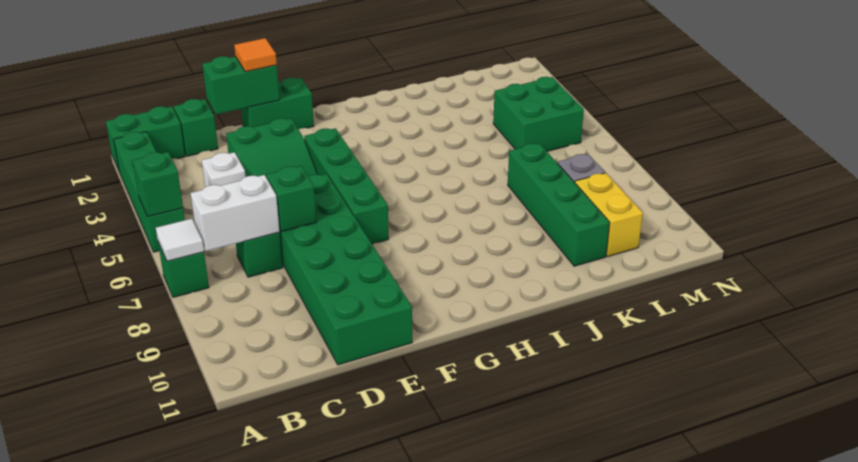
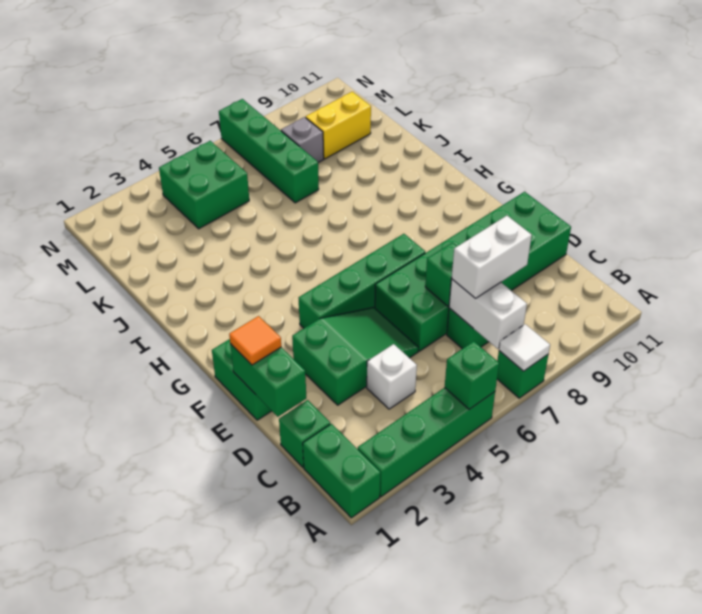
none -> white brick C7:C8 level 3
green brick K7:K10 level 1 -> green brick K7:N7 level 1

